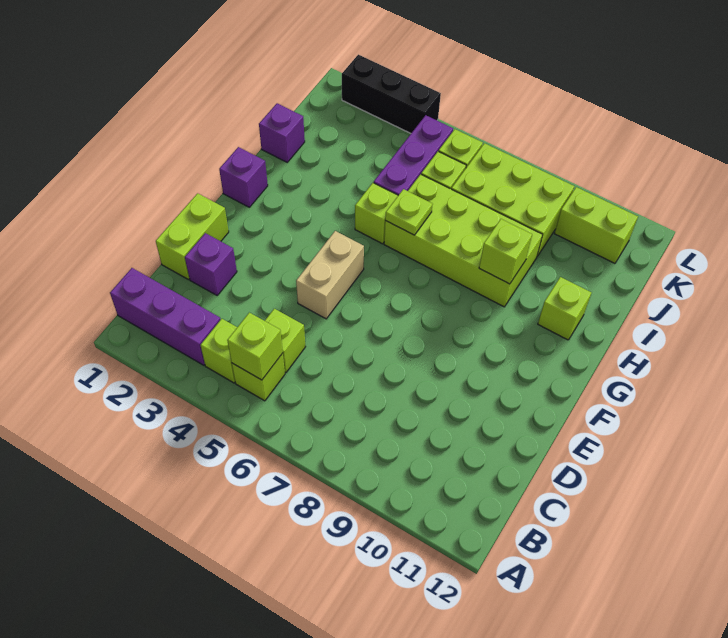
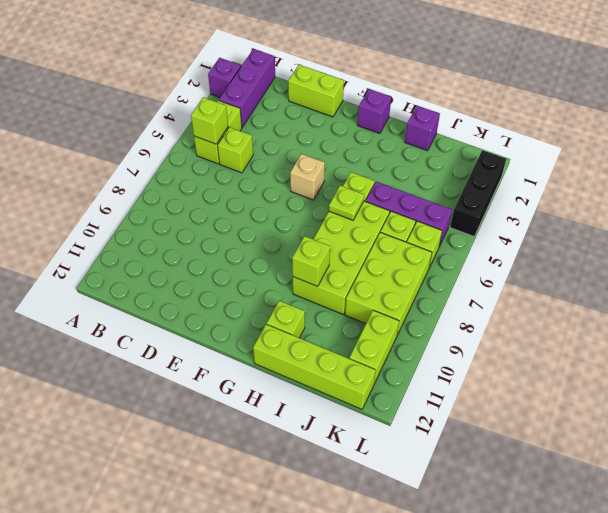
purple brick D2 level 1 -> purple brick A2 level 1
tan brick E5:F5 level 1 -> tan brick F5 level 1
none -> lime brick H12:K12 level 1

